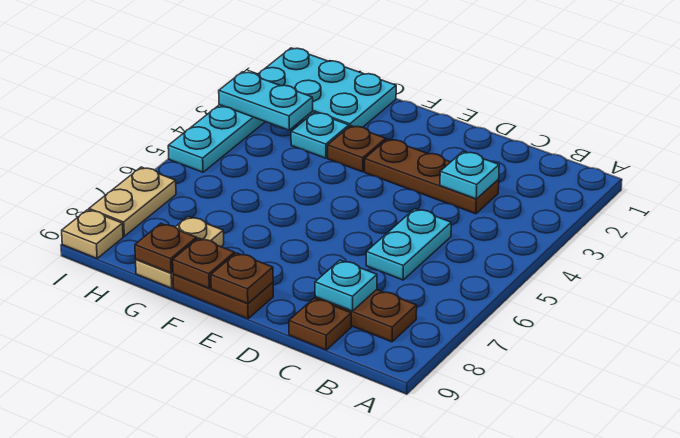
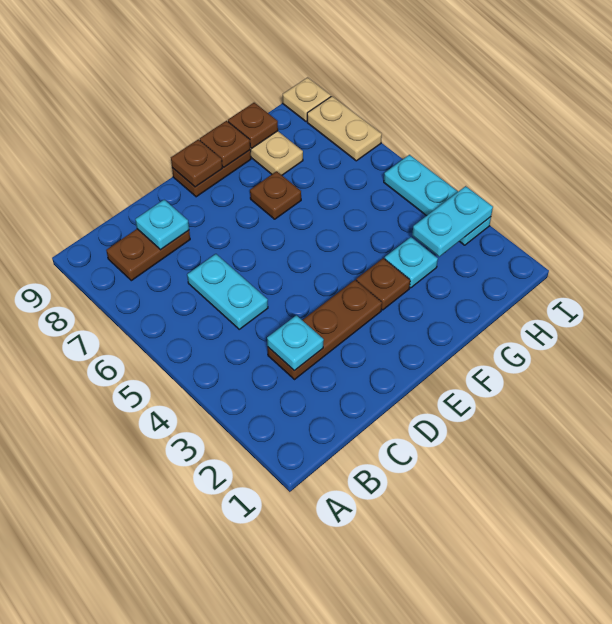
brown plate C9 level 1 -> brown plate F7 level 1
cyan plate G1:I2 level 1 -> none

